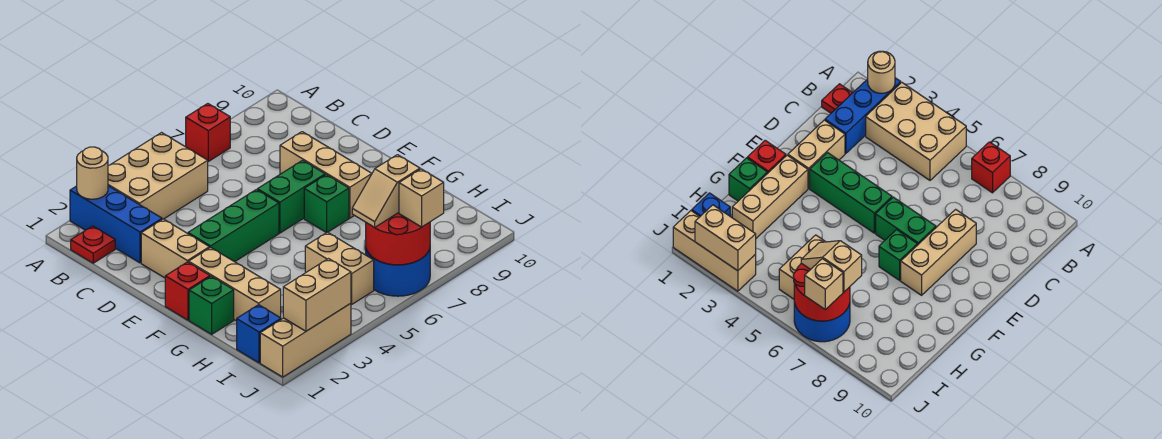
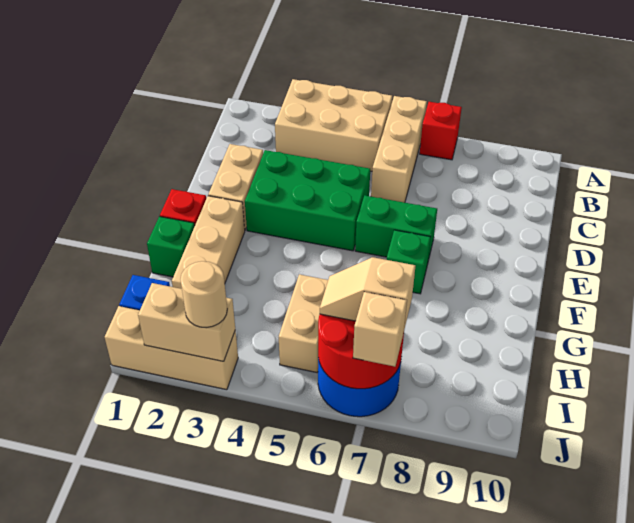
blue brick A2:C2 level 1 -> none
tan round brick A2 level 2 -> tan round brick J3 level 3
red plate B1 level 1 -> none
tan brick D8:F8 level 1 -> tan brick A6:C6 level 1
green brick E3:E5 level 1 -> green brick D3:E5 level 1

